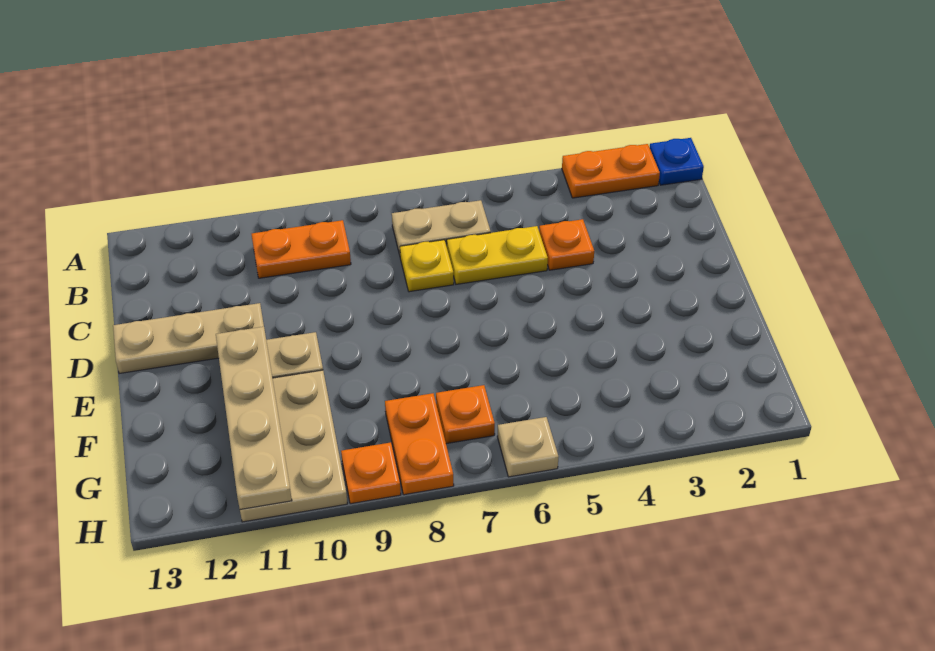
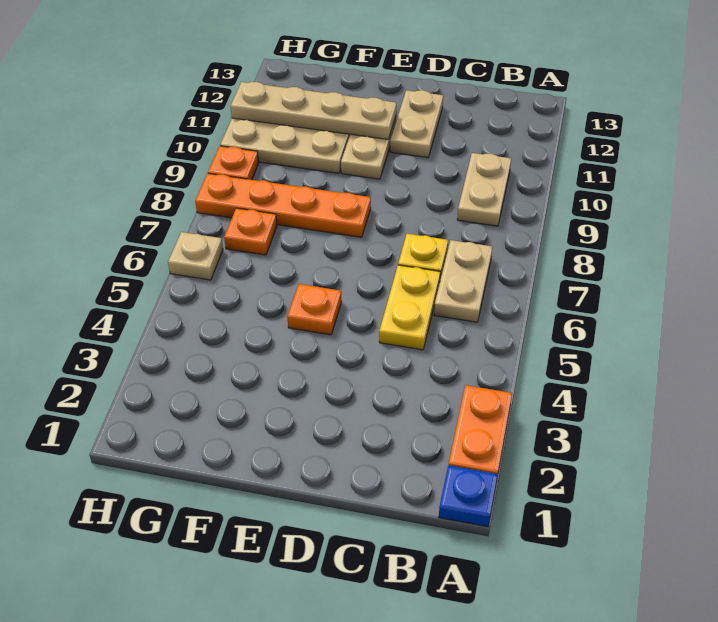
orange plate B9:B10 level 1 -> tan plate B9:B10 level 1
orange plate C4 level 1 -> orange plate E5 level 1
tan plate D11:D13 level 1 -> tan plate D11:D12 level 1
orange plate G8:H8 level 1 -> orange plate E8:H8 level 1

